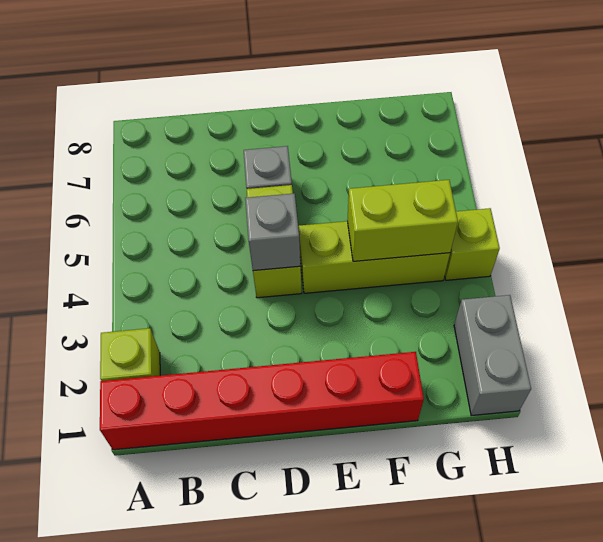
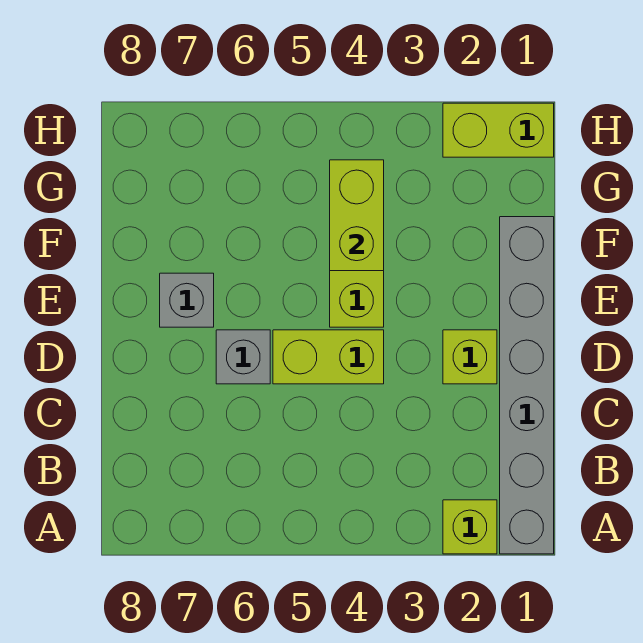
red brick A1:F1 level 1 -> grey brick A1:F1 level 1
grey brick D4 level 2 -> grey brick E7 level 1
grey brick H1:H2 level 1 -> lime brick H1:H2 level 1
lime brick H4 level 1 -> lime brick D2 level 1

